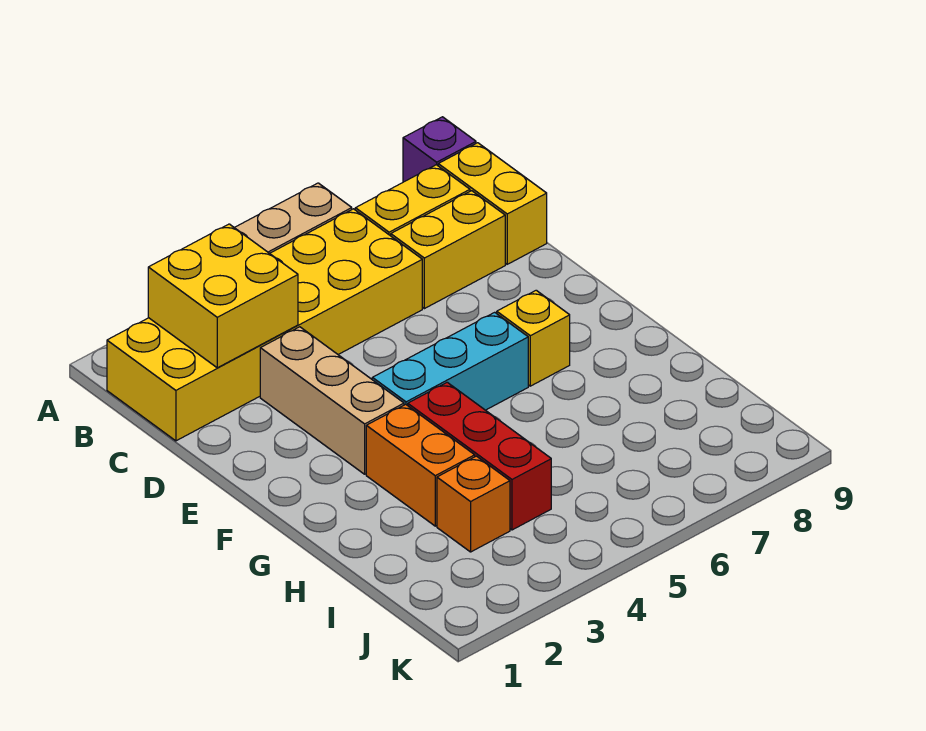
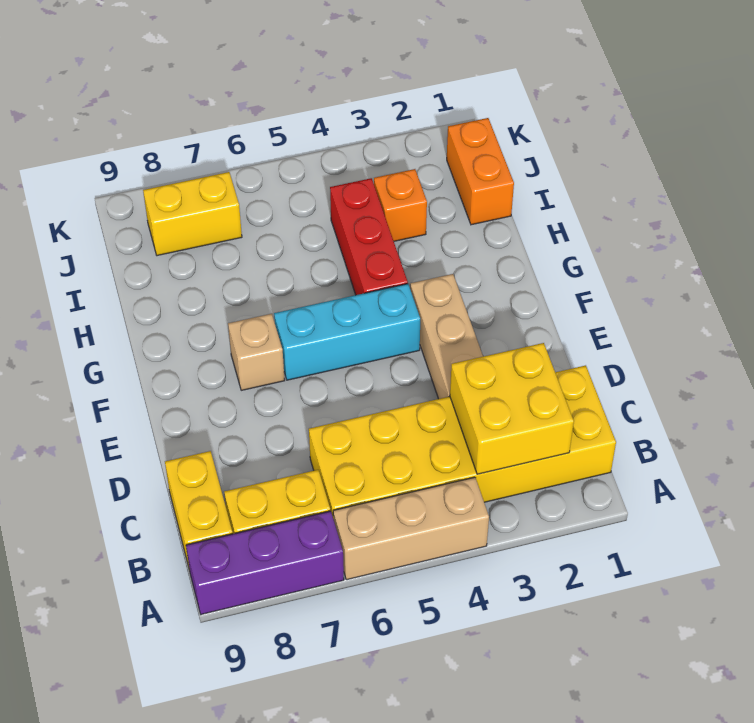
purple brick A9 level 1 -> purple brick A7:A9 level 1
yellow brick C7:C8 level 1 -> yellow brick J7:J8 level 1
yellow brick F7 level 1 -> tan brick F7 level 1
orange brick G3:H3 level 1 -> orange brick I1:J1 level 1

